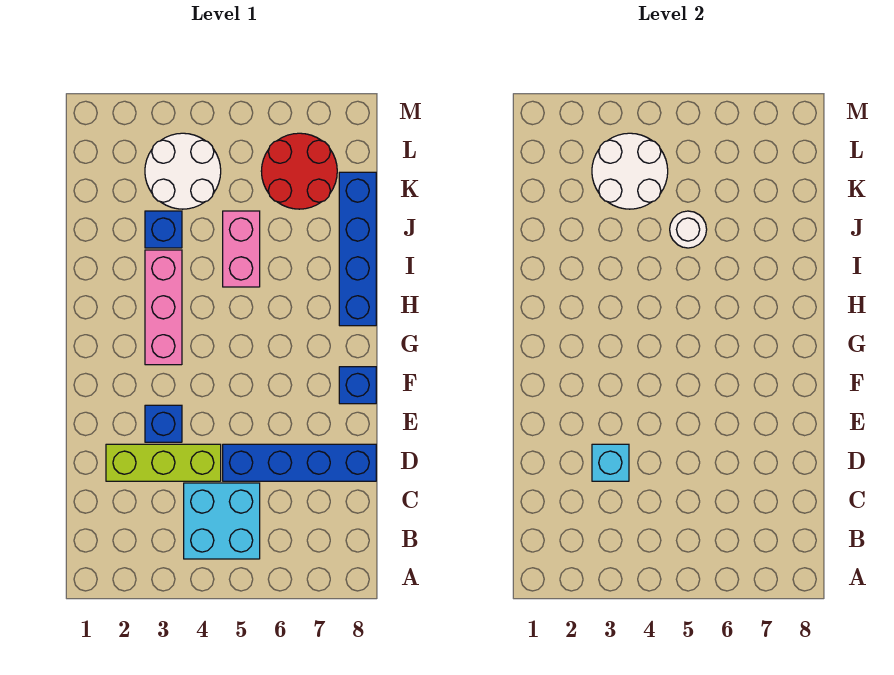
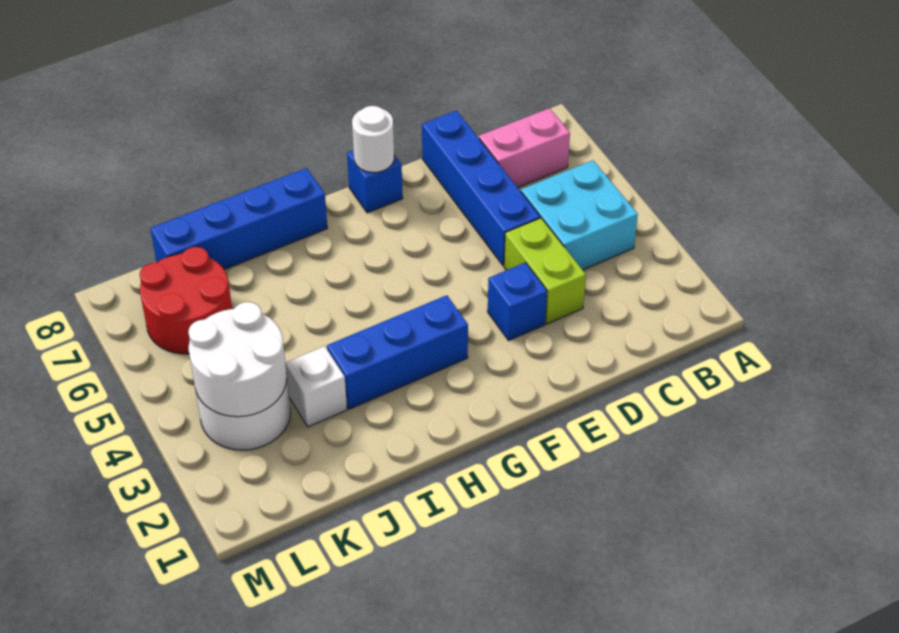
lime brick D2:D4 level 1 -> lime brick D3:D4 level 1
cyan brick D3 level 2 -> none
pink brick G3:I3 level 1 -> blue brick G3:I3 level 1
pink brick I5:J5 level 1 -> pink brick B7:C7 level 1
blue brick J3 level 1 -> white brick J3 level 1
white round brick J5 level 2 -> white round brick F8 level 2

